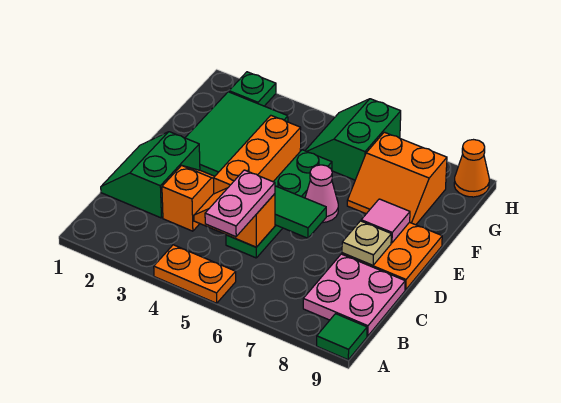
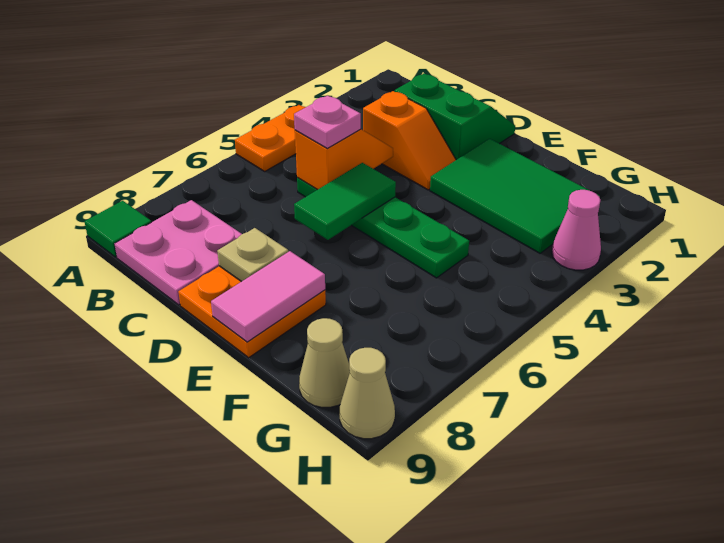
pink plate B5:C5 level 3 -> pink plate C5 level 3
orange brick D4:F4 level 1 -> none
pink cone E6 level 1 -> pink cone H3 level 1
pink tile E8 level 2 -> pink tile E8:E9 level 2
orange slope F7:G8 level 1 top G -> none
green slope G5:H6 level 1 top 6 -> none
none -> tan cone G9 level 1
green plate H2 level 1 -> none
orange cone H9 level 1 -> tan cone H9 level 1

